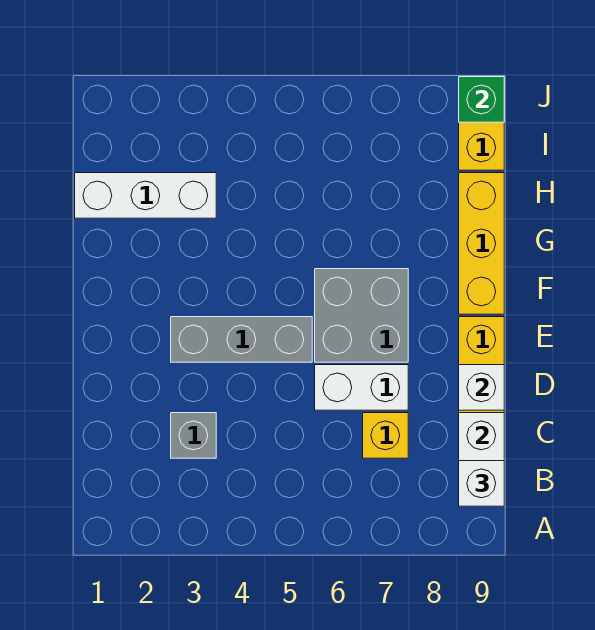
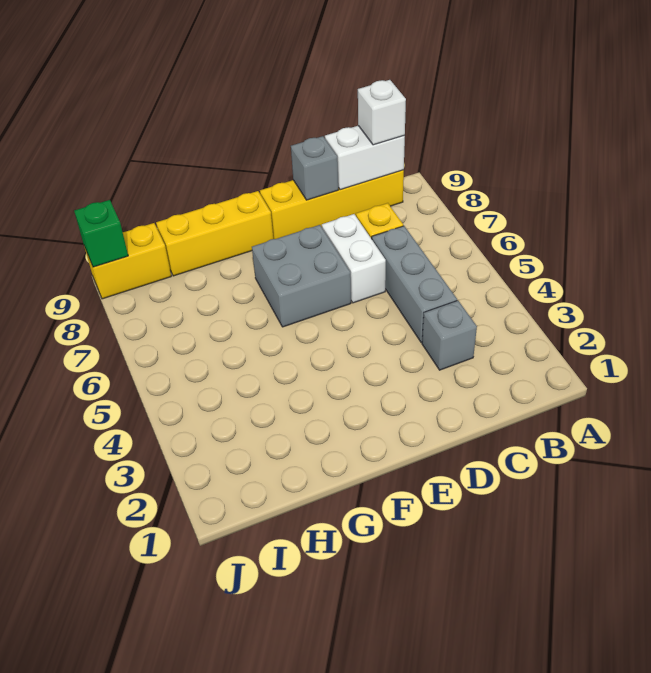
white brick D9 level 2 -> grey brick D9 level 2
grey brick E3:E5 level 1 -> grey brick C4:C6 level 1
white brick H1:H3 level 1 -> none

